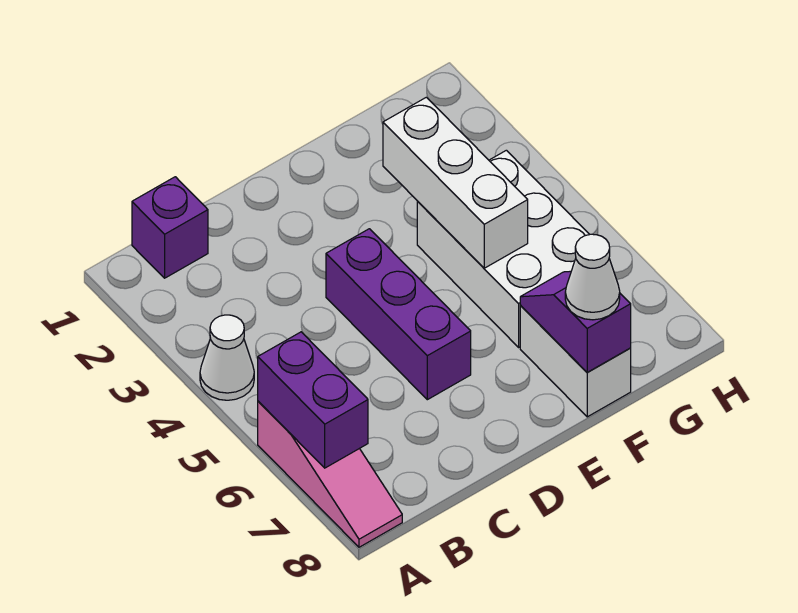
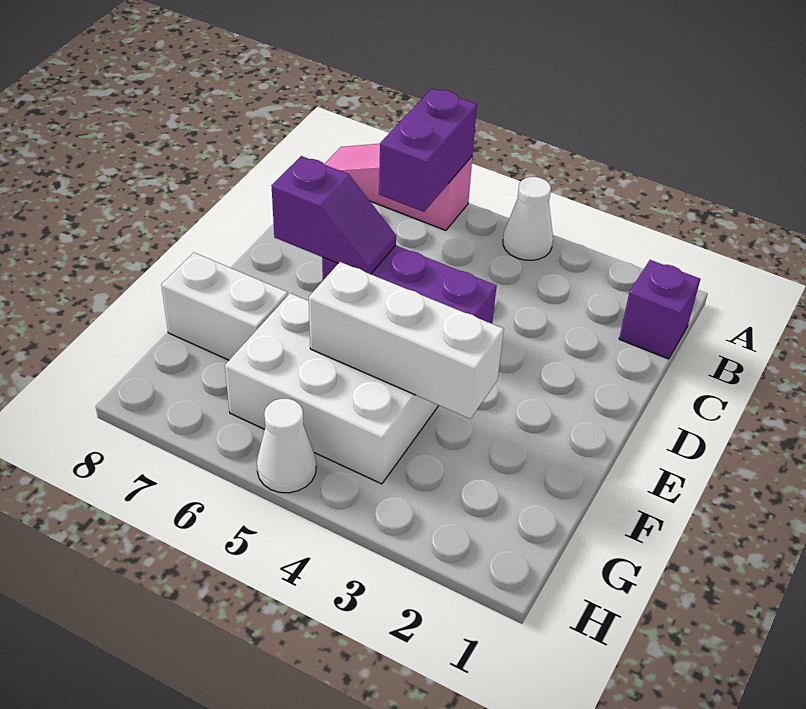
purple brick A6:A7 level 2 -> purple brick A6:B6 level 2
purple slope F7:F8 level 2 top 8 -> purple slope D6:D7 level 2 top 7
white cone F8 level 3 -> white cone H5 level 1

